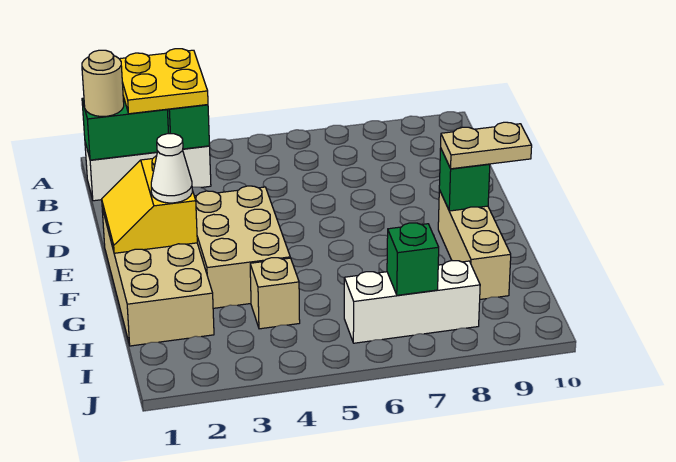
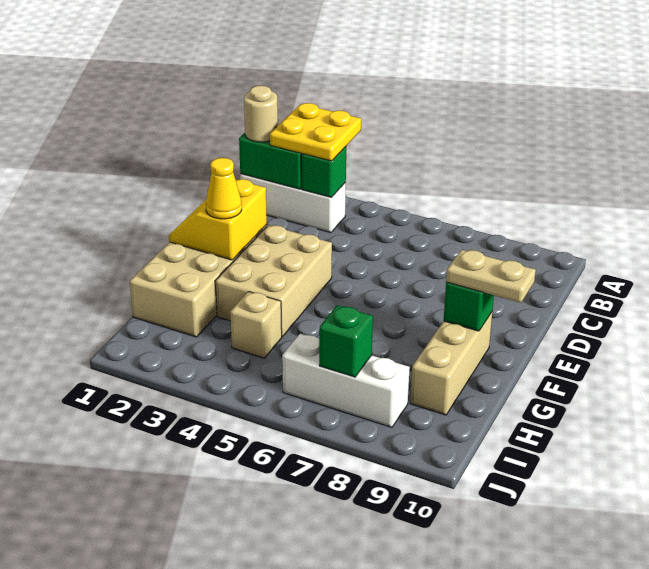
white cone F2 level 3 -> yellow cone F2 level 3

